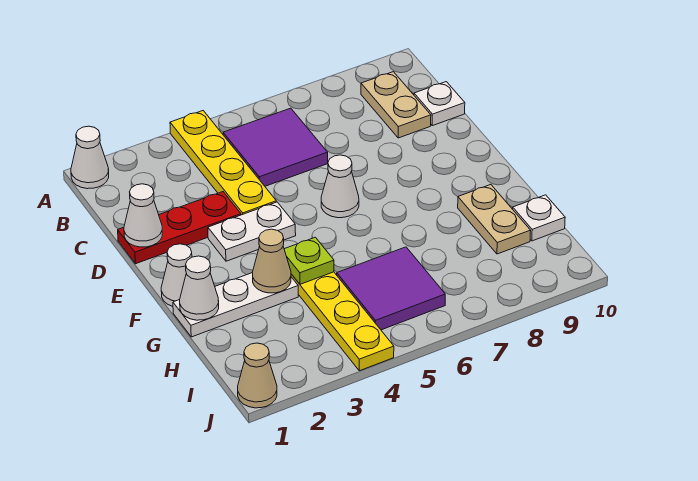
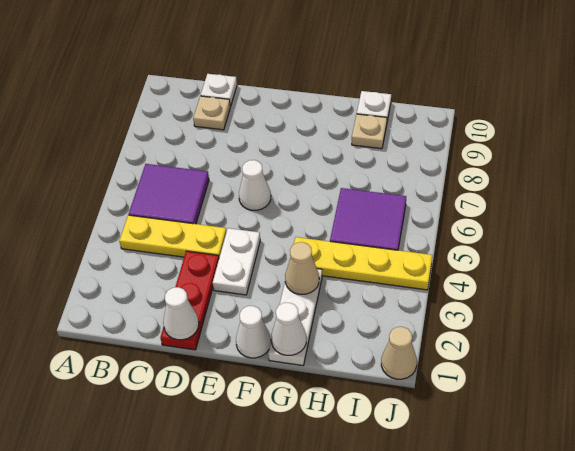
white cone A1 level 1 -> none
yellow plate A4:D4 level 1 -> yellow plate B4:D4 level 1
tan plate B9:C9 level 1 -> tan plate C9 level 1
lime plate G4 level 2 -> none
tan plate G9:H9 level 1 -> tan plate H9 level 1

